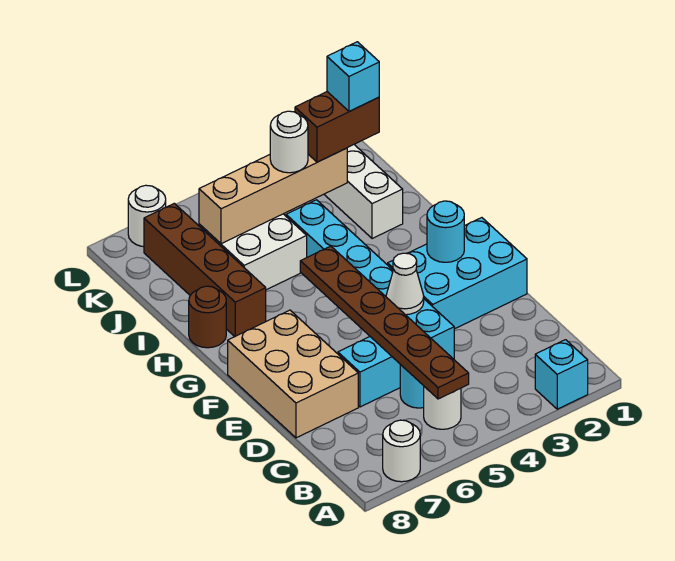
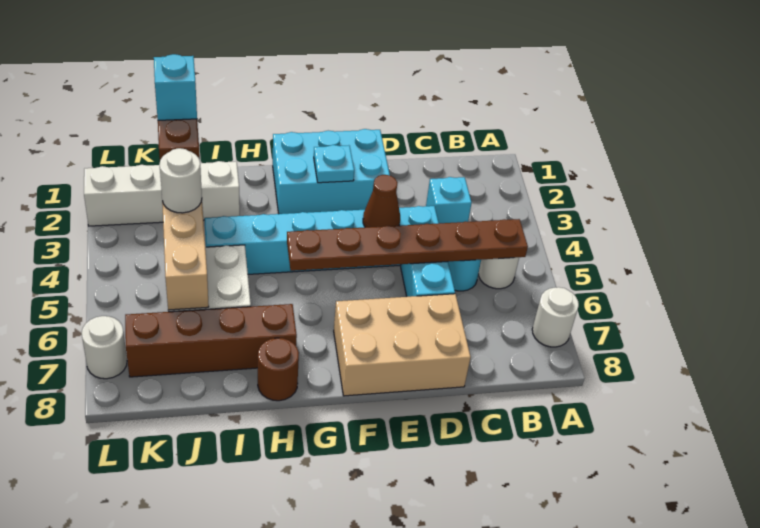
cyan brick A2 level 1 -> cyan brick C3 level 1
cyan brick E1:F3 level 1 -> cyan brick E1:G2 level 1
white cone E4 level 2 -> brown cone E4 level 2
cyan round brick F2 level 2 -> cyan plate F2 level 2

